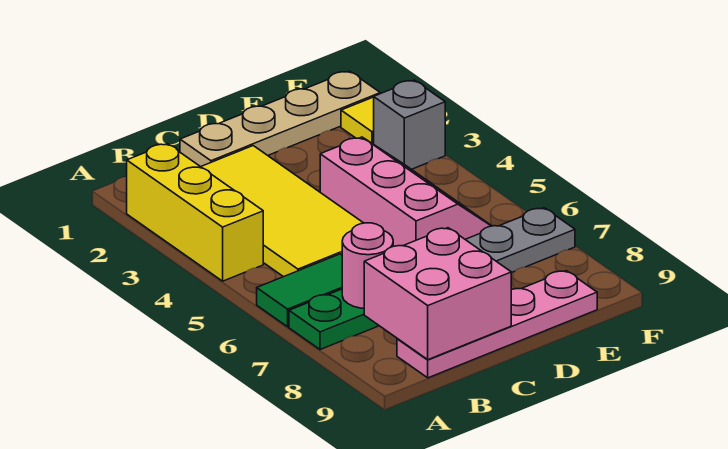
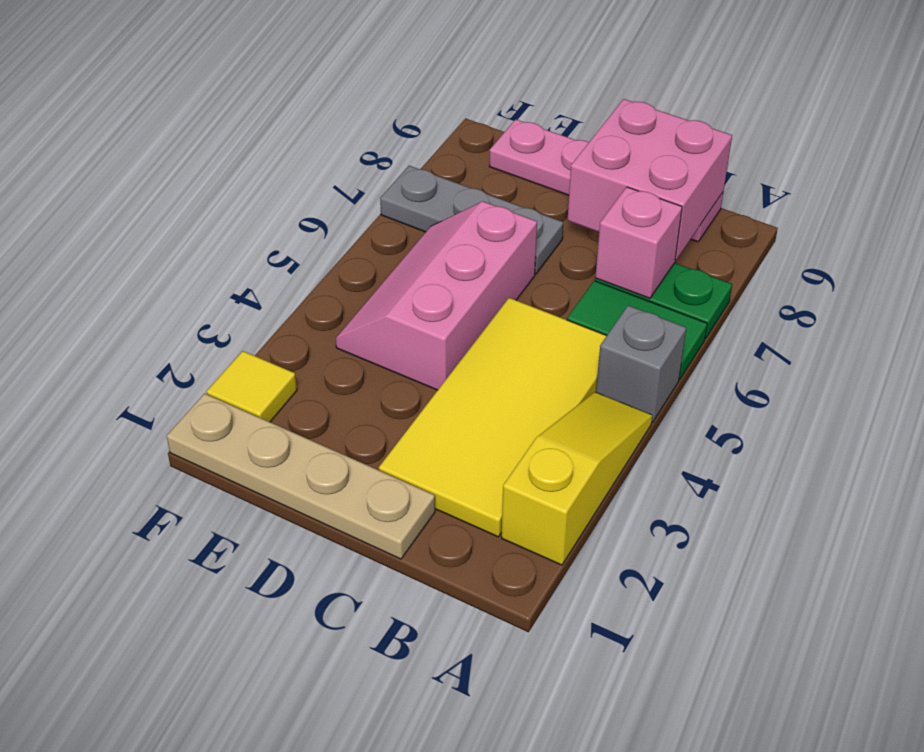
yellow brick A2:A4 level 1 -> yellow slope A2:A4 level 1 top 2
pink round brick B7 level 2 -> pink brick B7 level 2
grey brick F3 level 1 -> grey brick A5 level 1

